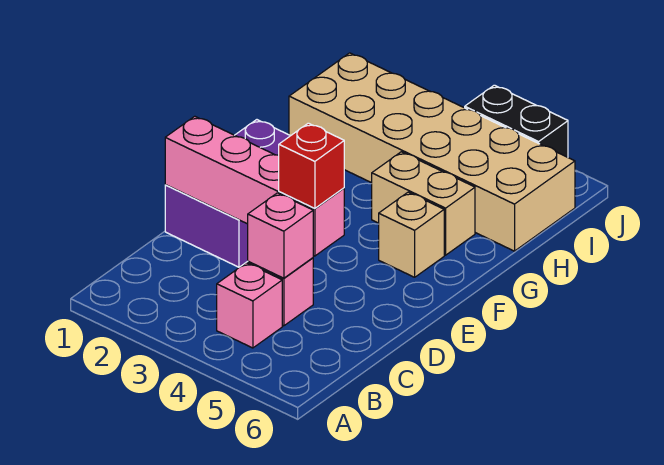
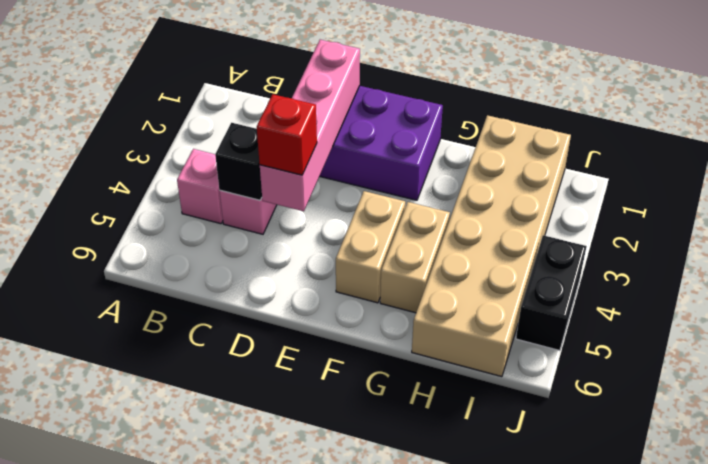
pink brick C4 level 2 -> black brick C4 level 2
tan brick F5 level 1 -> tan brick F4:F5 level 1

